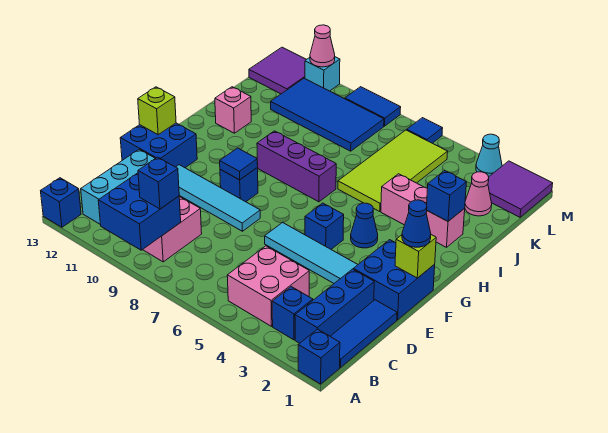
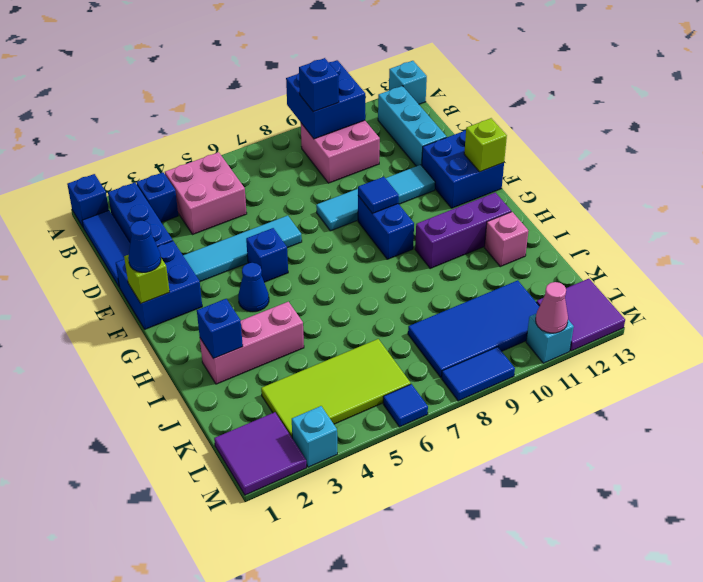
blue brick A13 level 1 -> cyan brick A13 level 1
blue brick F9 level 1 -> blue brick F9:G9 level 1
purple brick H7:H9 level 1 -> purple brick H10:H12 level 1
lime tile I5:L6 level 1 -> lime tile K3:L6 level 1
pink cone K2 level 1 -> none
cyan cone M3 level 1 -> cyan brick M3 level 1

